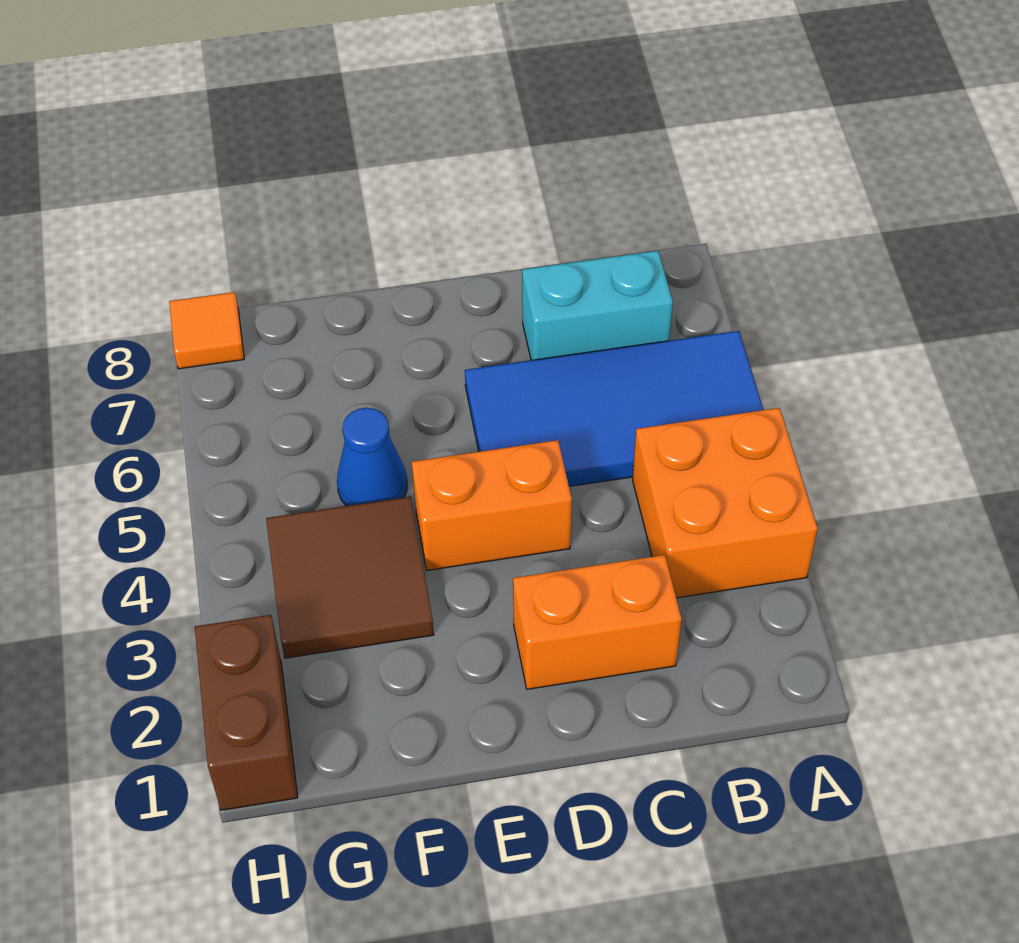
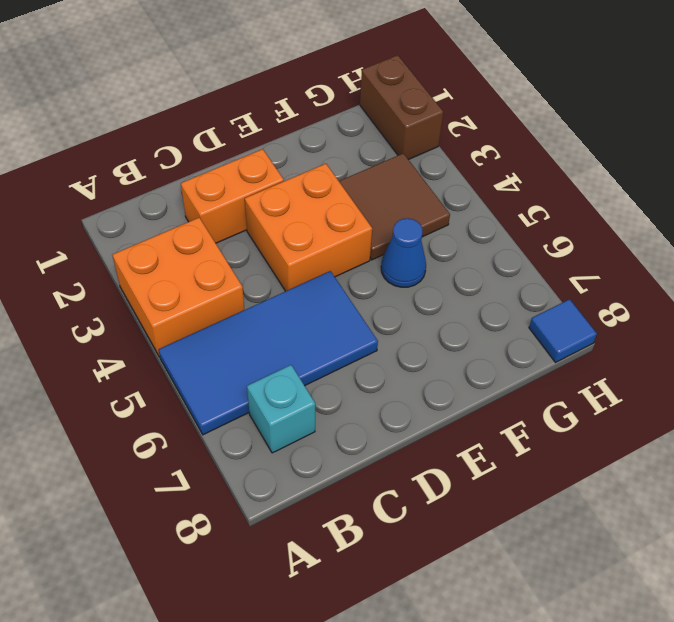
cyan brick B7:C7 level 1 -> cyan brick B7 level 1
orange brick D4:E4 level 1 -> orange brick D3:E4 level 1
orange tile H8 level 1 -> blue tile H8 level 1

